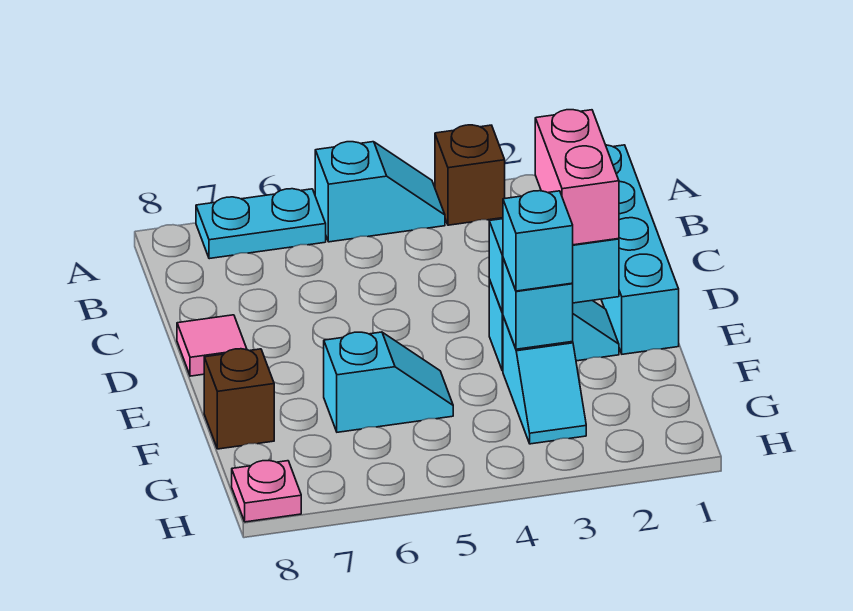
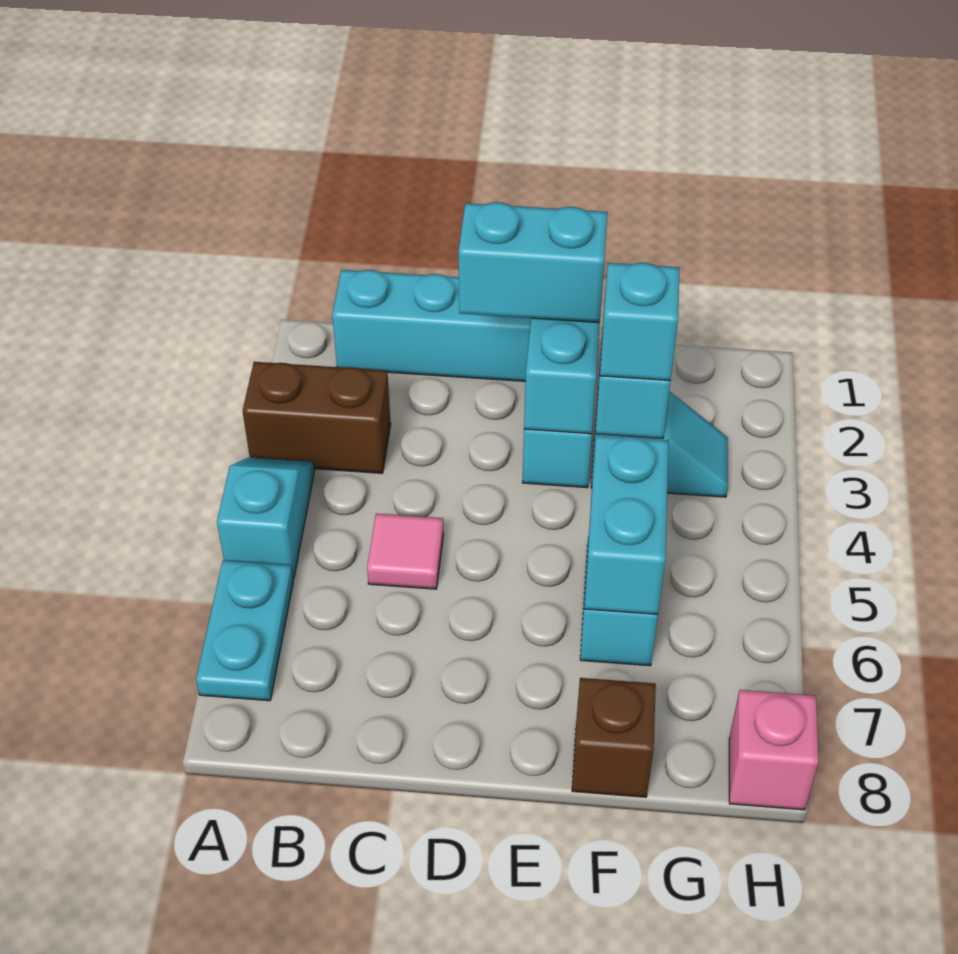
brown brick A3 level 1 -> brown brick A3:B3 level 1
pink brick D2:E2 level 3 -> cyan brick D2:E2 level 3
pink tile D8 level 1 -> pink tile C5 level 1
none -> cyan brick F5:F6 level 2
pink plate H8 level 1 -> pink brick H8 level 1

